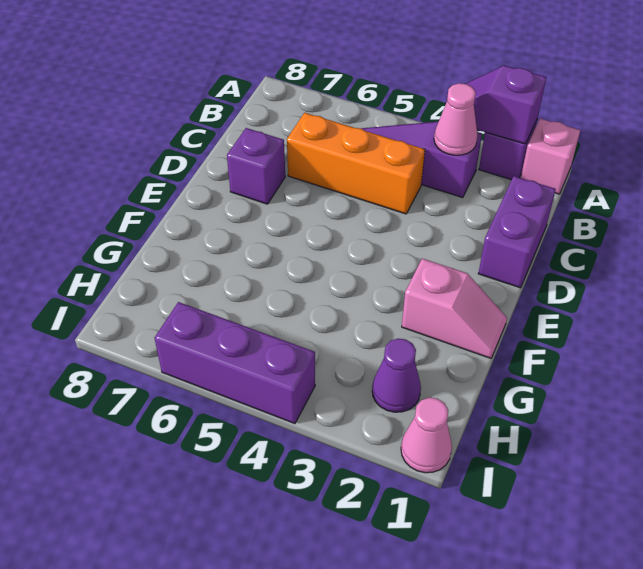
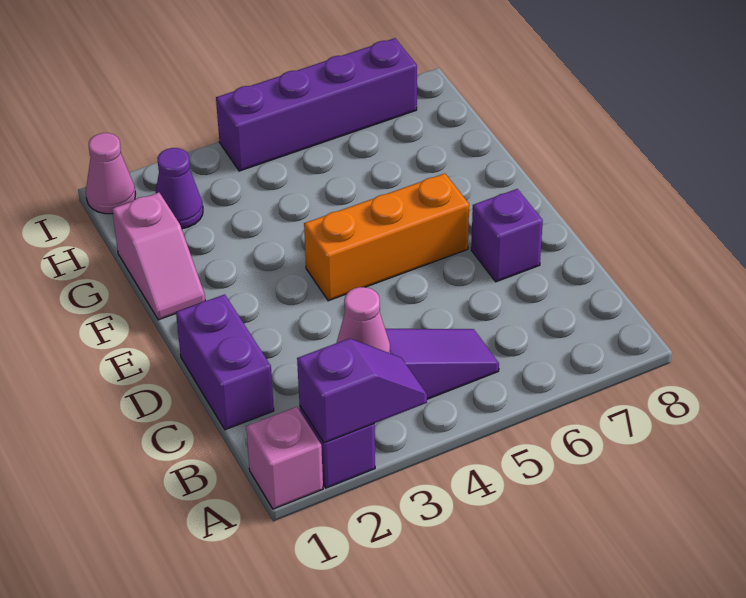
orange brick C4:C6 level 1 -> orange brick E4:E6 level 1
pink slope F1:F2 level 1 top 2 -> pink slope F1:G1 level 1 top G
purple brick I4:I6 level 1 -> purple brick I4:I7 level 1

